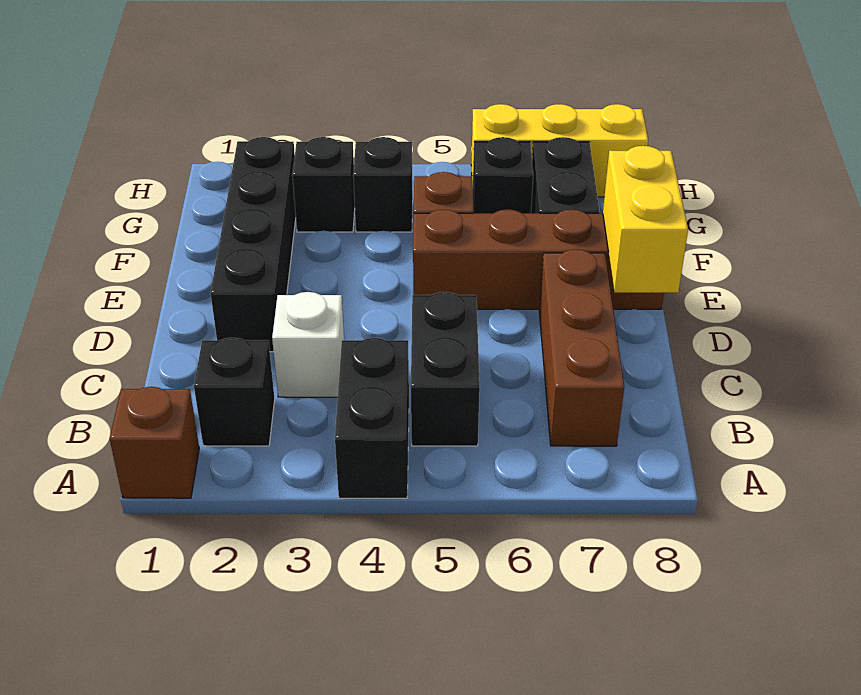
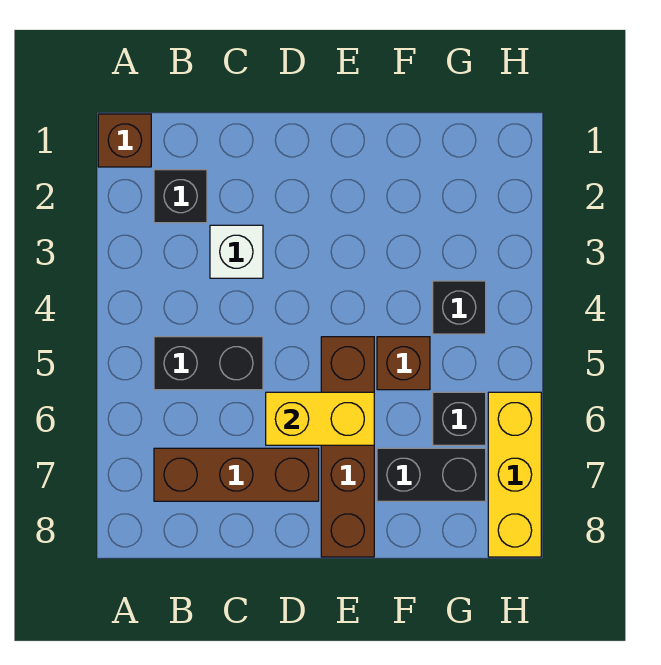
black brick A4:B4 level 1 -> none
black brick D2:G2 level 1 -> none
yellow brick D8:E8 level 2 -> yellow brick D6:E6 level 2
black brick G3 level 1 -> none

